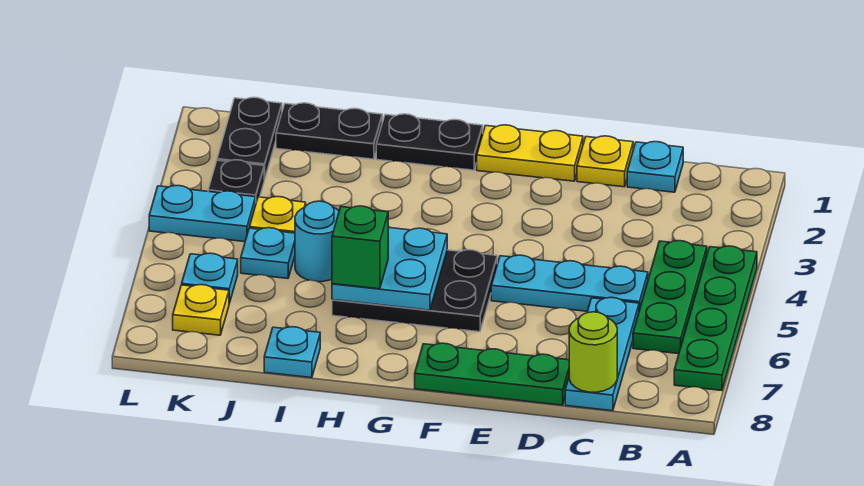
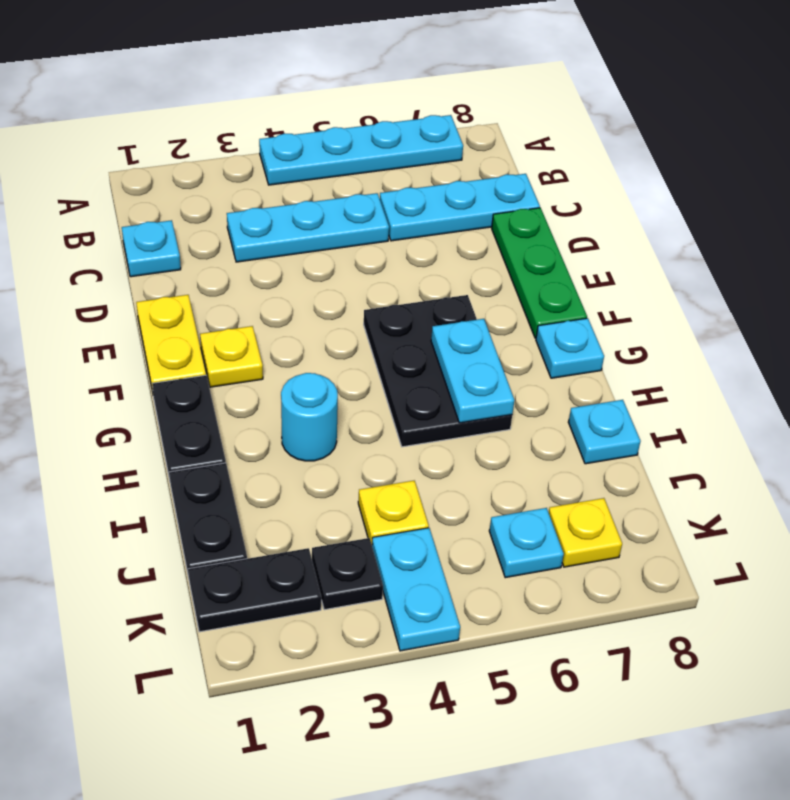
green plate A4:A7 level 1 -> cyan plate A4:A7 level 1
green plate B4:B6 level 1 -> none
cyan plate C5:E5 level 1 -> cyan plate C3:C5 level 1
lime round brick C8 level 2 -> none
yellow plate D1 level 1 -> yellow plate F2 level 1
cyan plate G5:H6 level 2 -> cyan plate G6:H6 level 2
green brick H6 level 3 -> none
cyan round brick I5 level 1 -> cyan round brick H3 level 1
cyan plate J5 level 1 -> cyan plate G8 level 1

